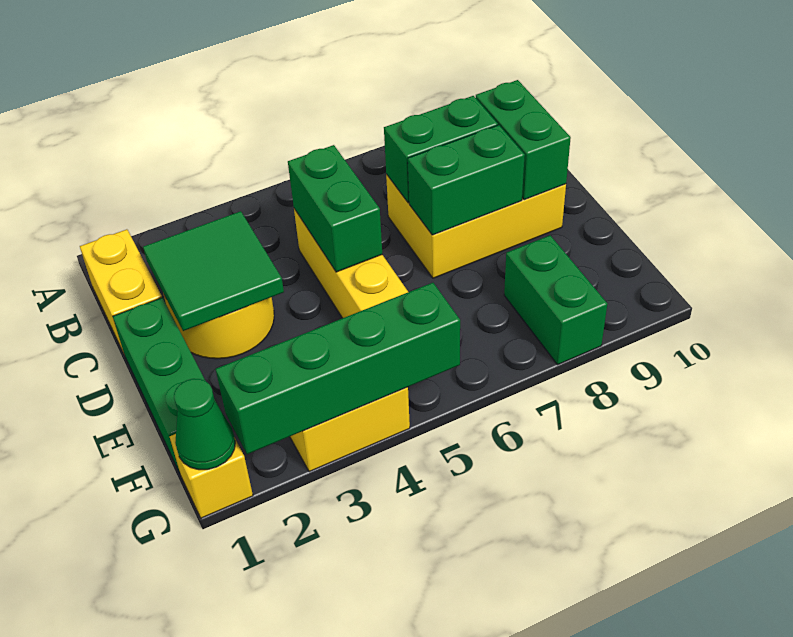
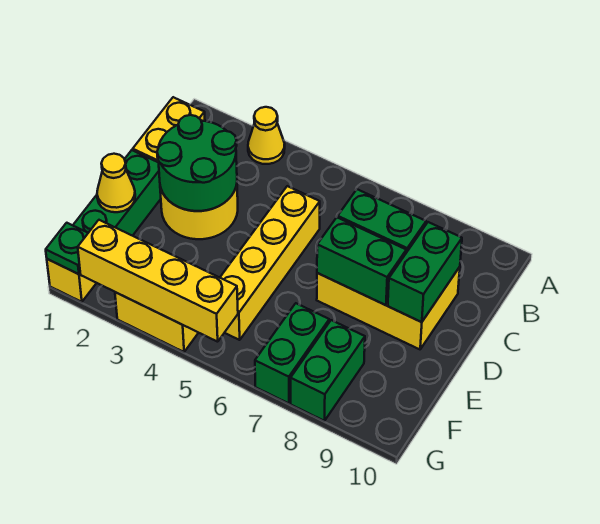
none -> yellow cone A3 level 1
green tile C2:D3 level 2 -> green round brick C2:D3 level 2
green brick C5:D5 level 2 -> green brick F7:G7 level 1
none -> yellow cone E1 level 2
green cone G1 level 2 -> green plate G1 level 2
green brick G2:G5 level 2 -> yellow brick G2:G5 level 2

